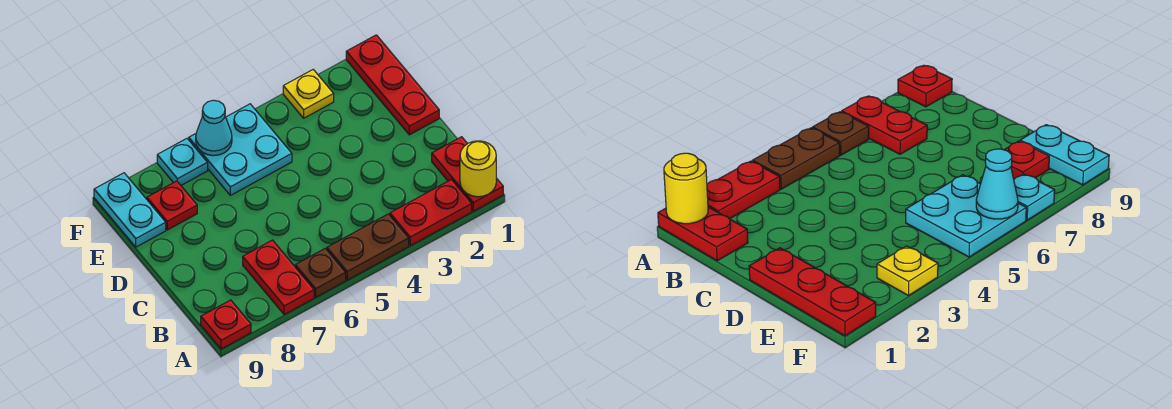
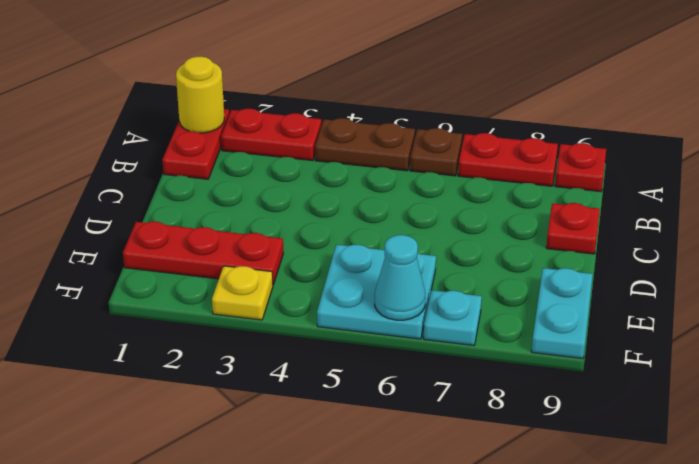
red plate A7:B7 level 1 -> red plate A7:A8 level 1
red plate D1:F1 level 1 -> red plate E1:E3 level 1
red plate E8 level 1 -> red plate C9 level 1

